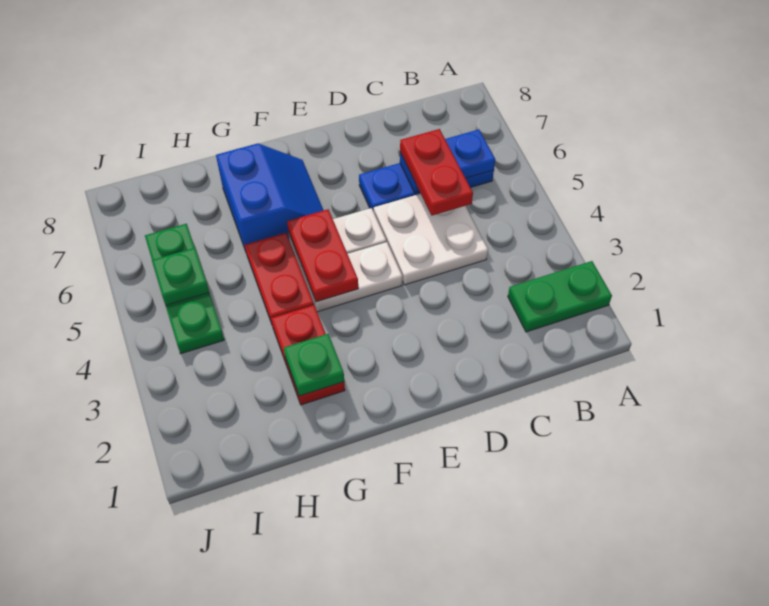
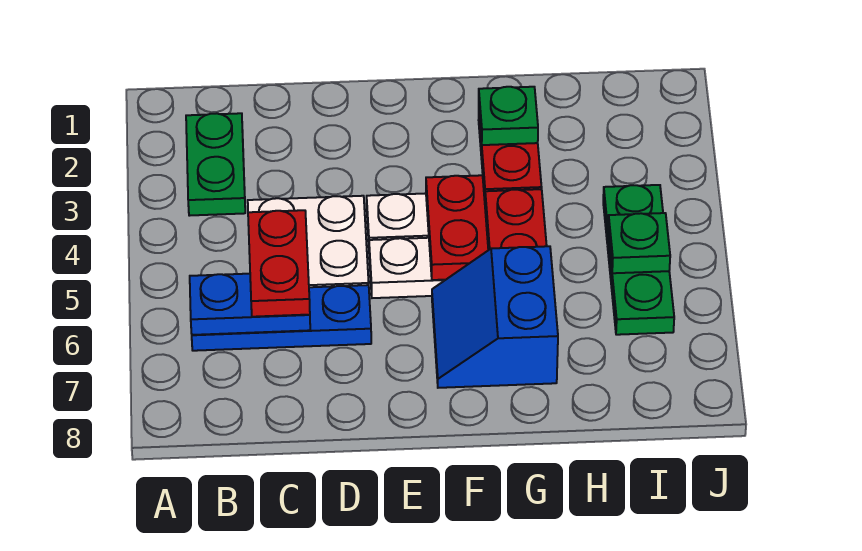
green plate A2:B2 level 1 -> green plate B2:B3 level 1

